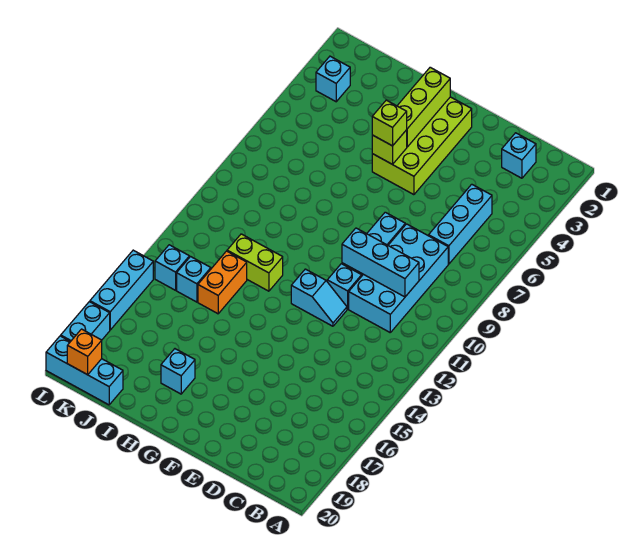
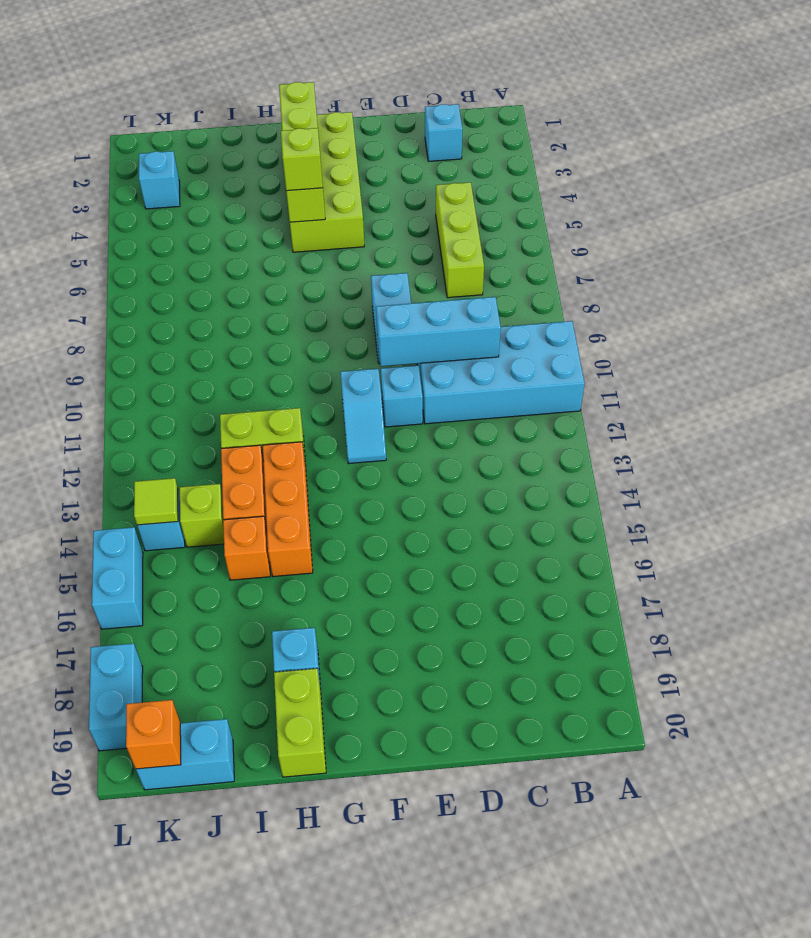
cyan brick C5:C7 level 1 -> lime brick C5:C7 level 1
cyan brick C8:D11 level 1 -> cyan brick A10:D11 level 1
cyan slope E12:F12 level 1 top F -> cyan slope F11:F12 level 1 top 11
none -> orange brick H13:H15 level 1
none -> lime brick H19:H20 level 1
none -> orange brick I15 level 1
cyan brick J14 level 1 -> lime brick J14 level 1
cyan brick J20:L20 level 1 -> cyan brick J20:K20 level 1
none -> lime tile K14 level 2
cyan brick L15:L17 level 1 -> cyan brick L15:L16 level 1

